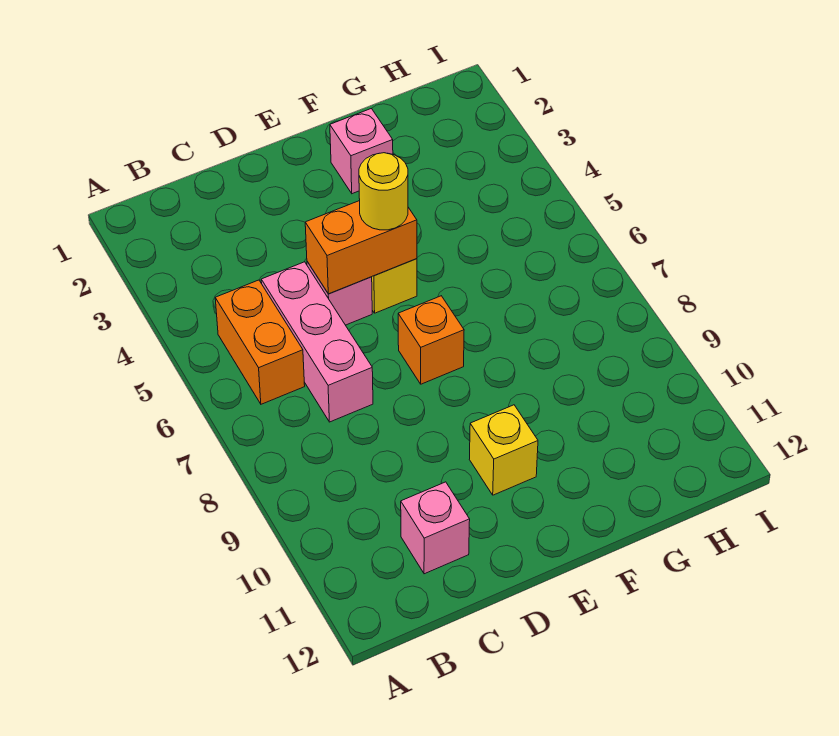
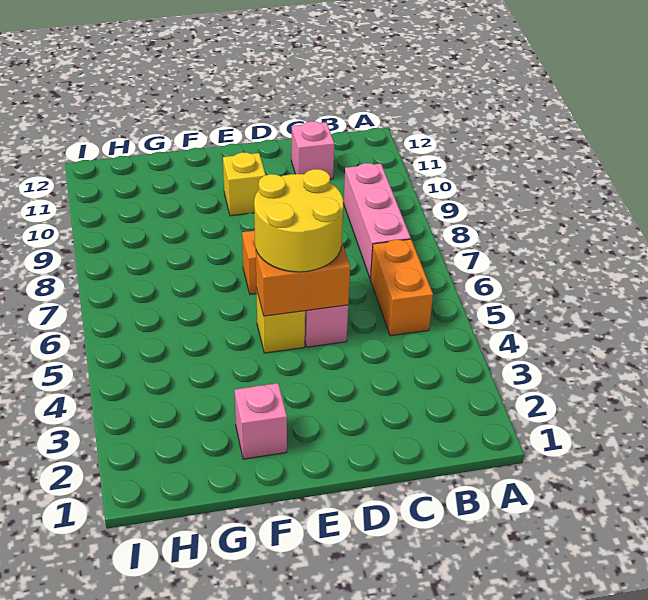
pink brick C5:C7 level 1 -> pink brick B7:B9 level 1
yellow round brick E5 level 3 -> yellow round brick D5:E6 level 3

